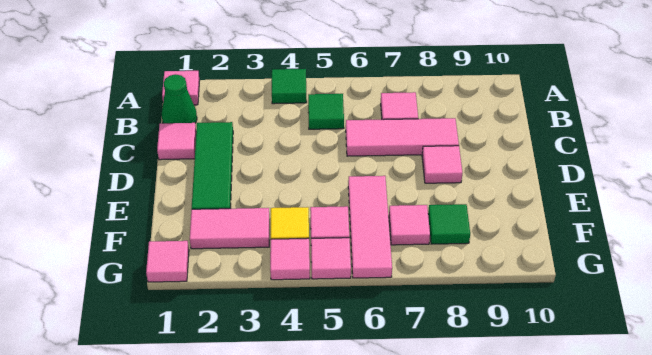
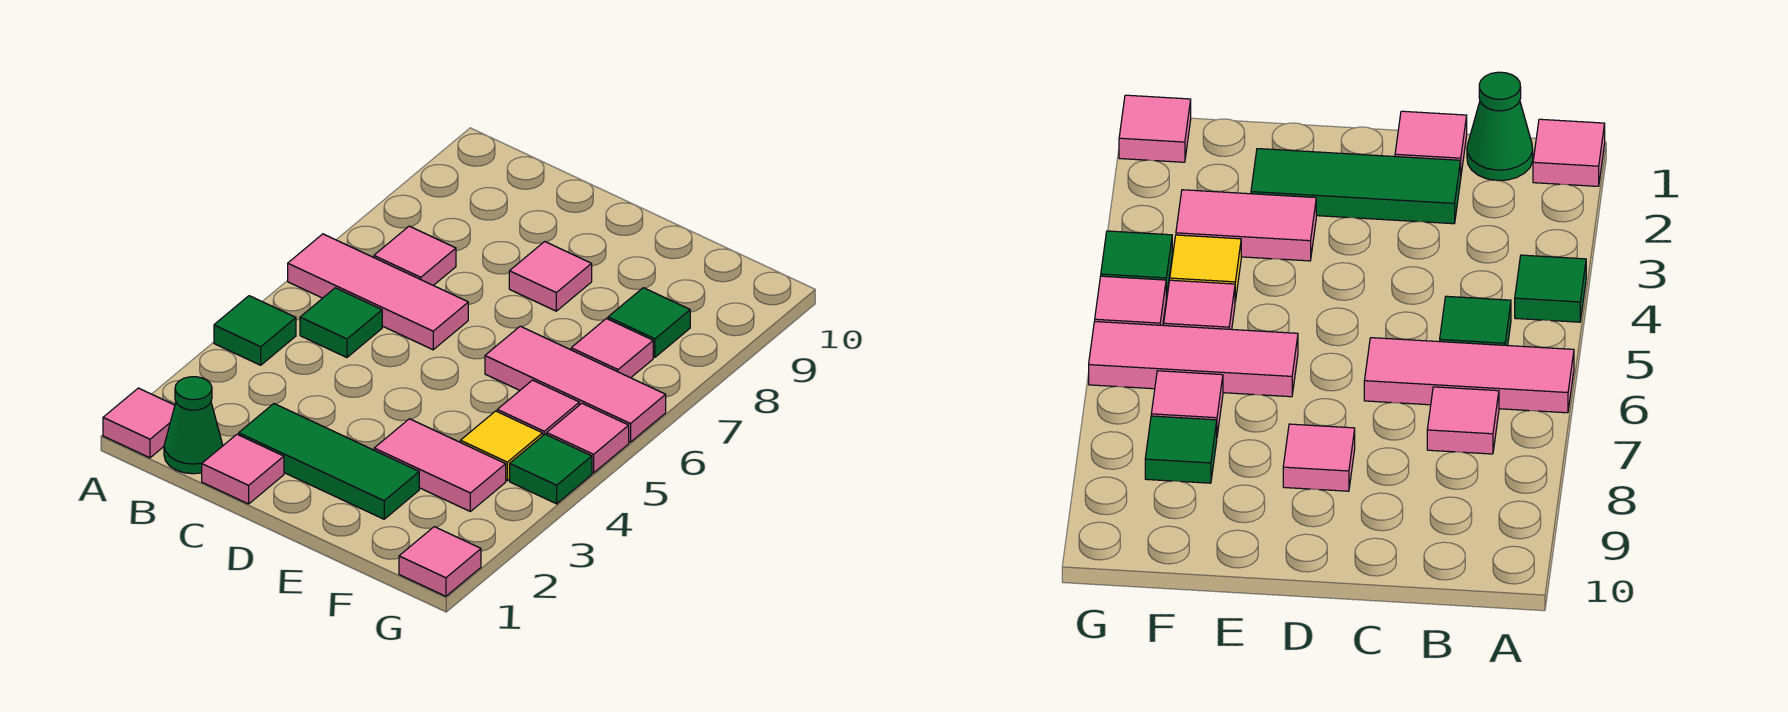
pink tile C6:C8 level 1 -> pink tile A6:C6 level 1
pink tile F2:F3 level 1 -> pink tile E3:F3 level 1
pink tile G4 level 1 -> green tile G4 level 1

